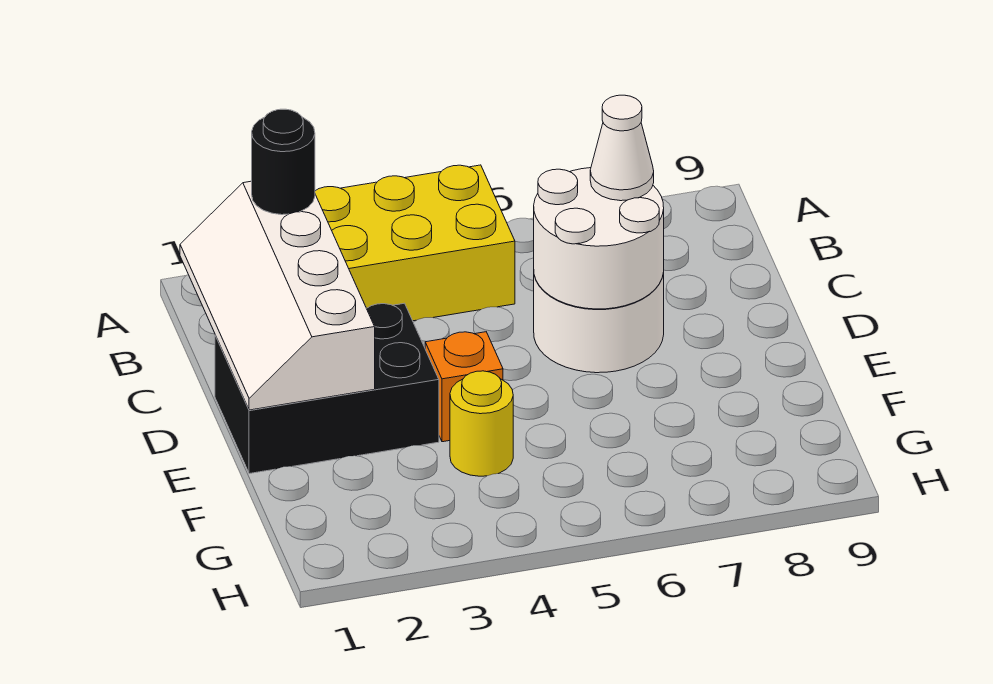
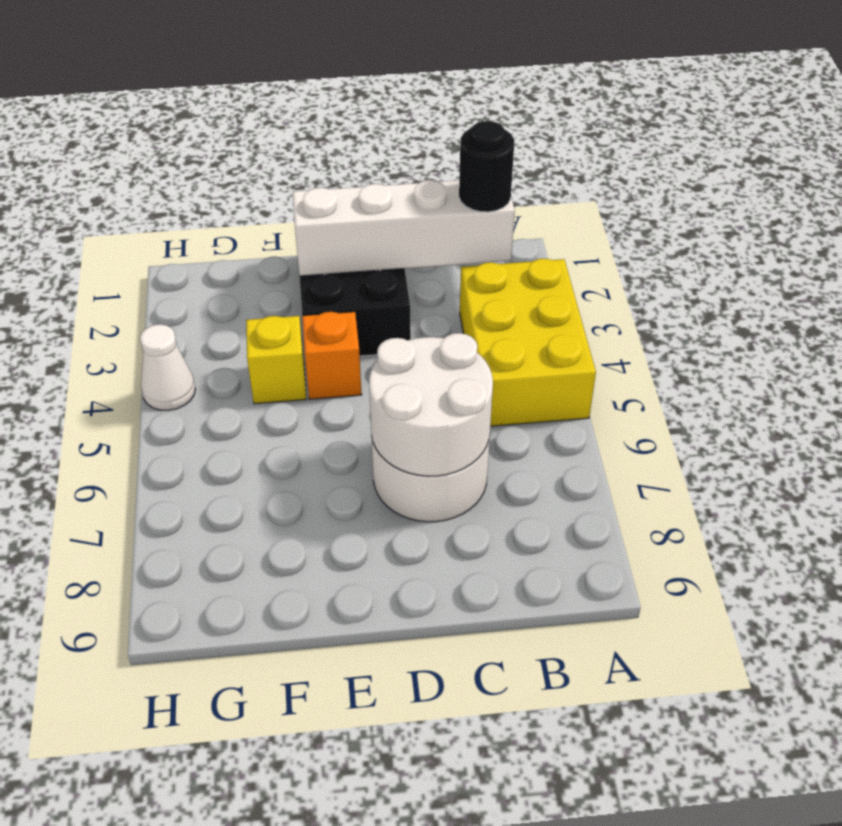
white cone C7 level 3 -> white cone H4 level 1
yellow round brick F4 level 1 -> yellow brick F4 level 1

